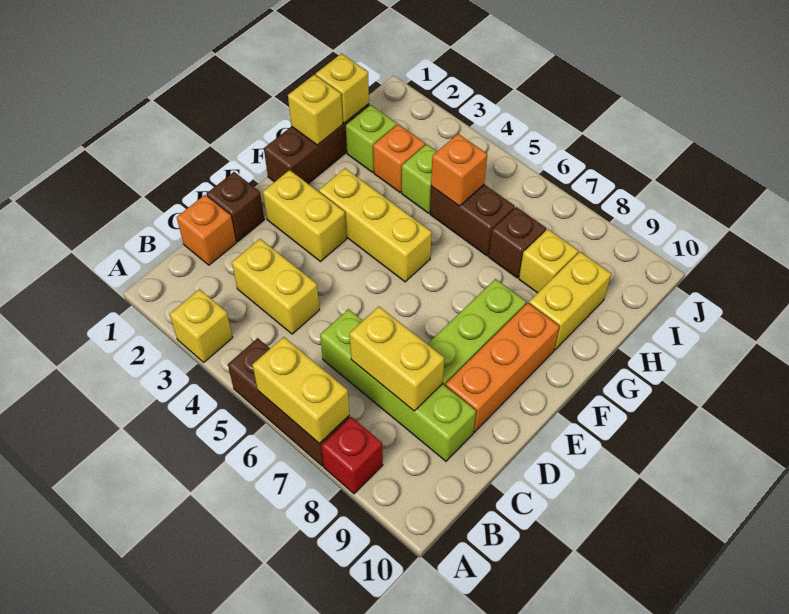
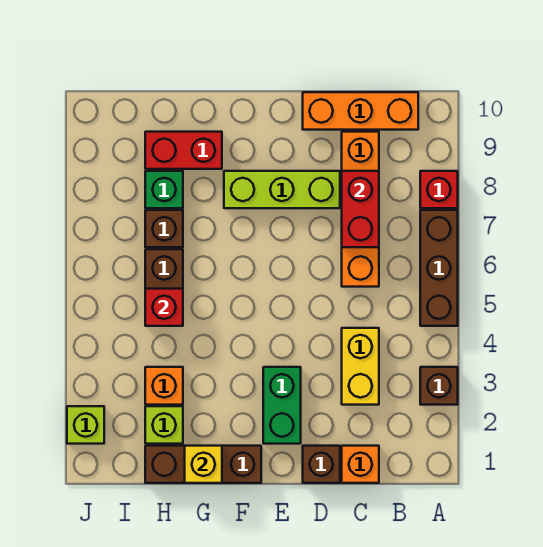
yellow brick A3 level 1 -> brown brick A3 level 1
yellow brick A6:A7 level 2 -> none
lime brick C6:C9 level 1 -> orange brick C6:C9 level 1
yellow brick C7:C8 level 2 -> red brick C7:C8 level 2
orange brick D9:F9 level 1 -> orange brick B10:D10 level 1
yellow brick E2:E3 level 1 -> green brick E2:E3 level 1
yellow brick F3:F5 level 1 -> none
yellow brick G9:H9 level 1 -> red brick G9:H9 level 1
yellow brick H1 level 2 -> none
lime brick H4 level 1 -> lime brick J2 level 1
orange brick H5 level 2 -> red brick H5 level 2
yellow brick H8 level 1 -> green brick H8 level 1

